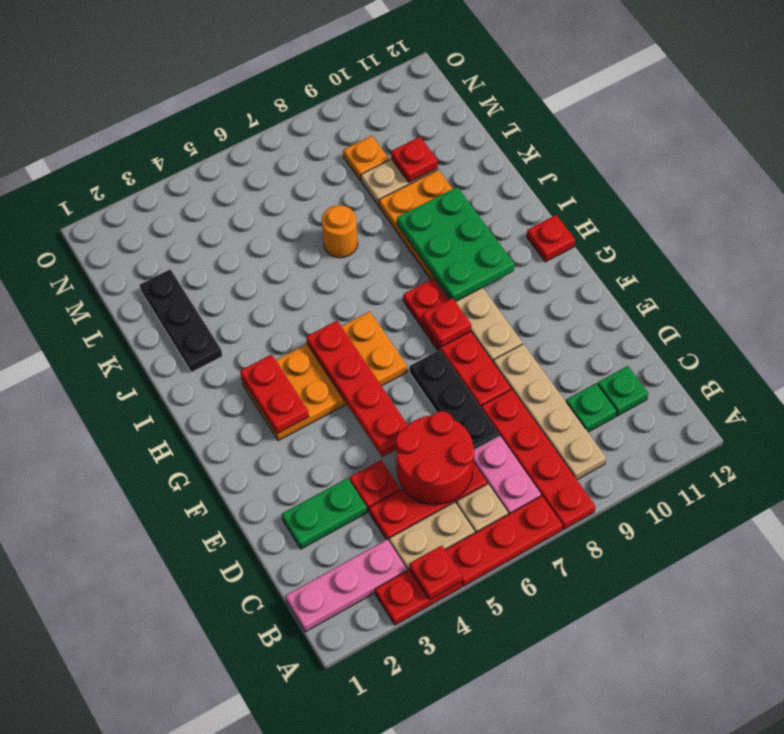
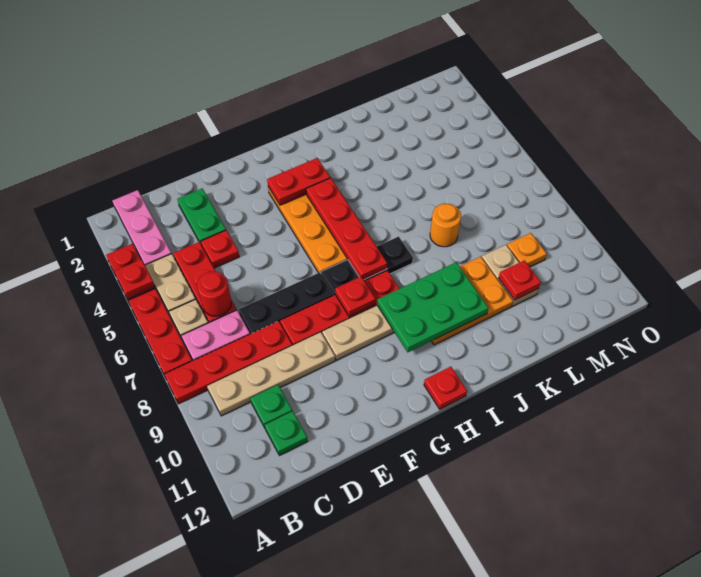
red round brick C5:D6 level 2 -> red round brick C6 level 2
red plate E5:H5 level 2 -> red plate H4:H7 level 2
black plate J2:L2 level 1 -> black plate G7:I7 level 1

